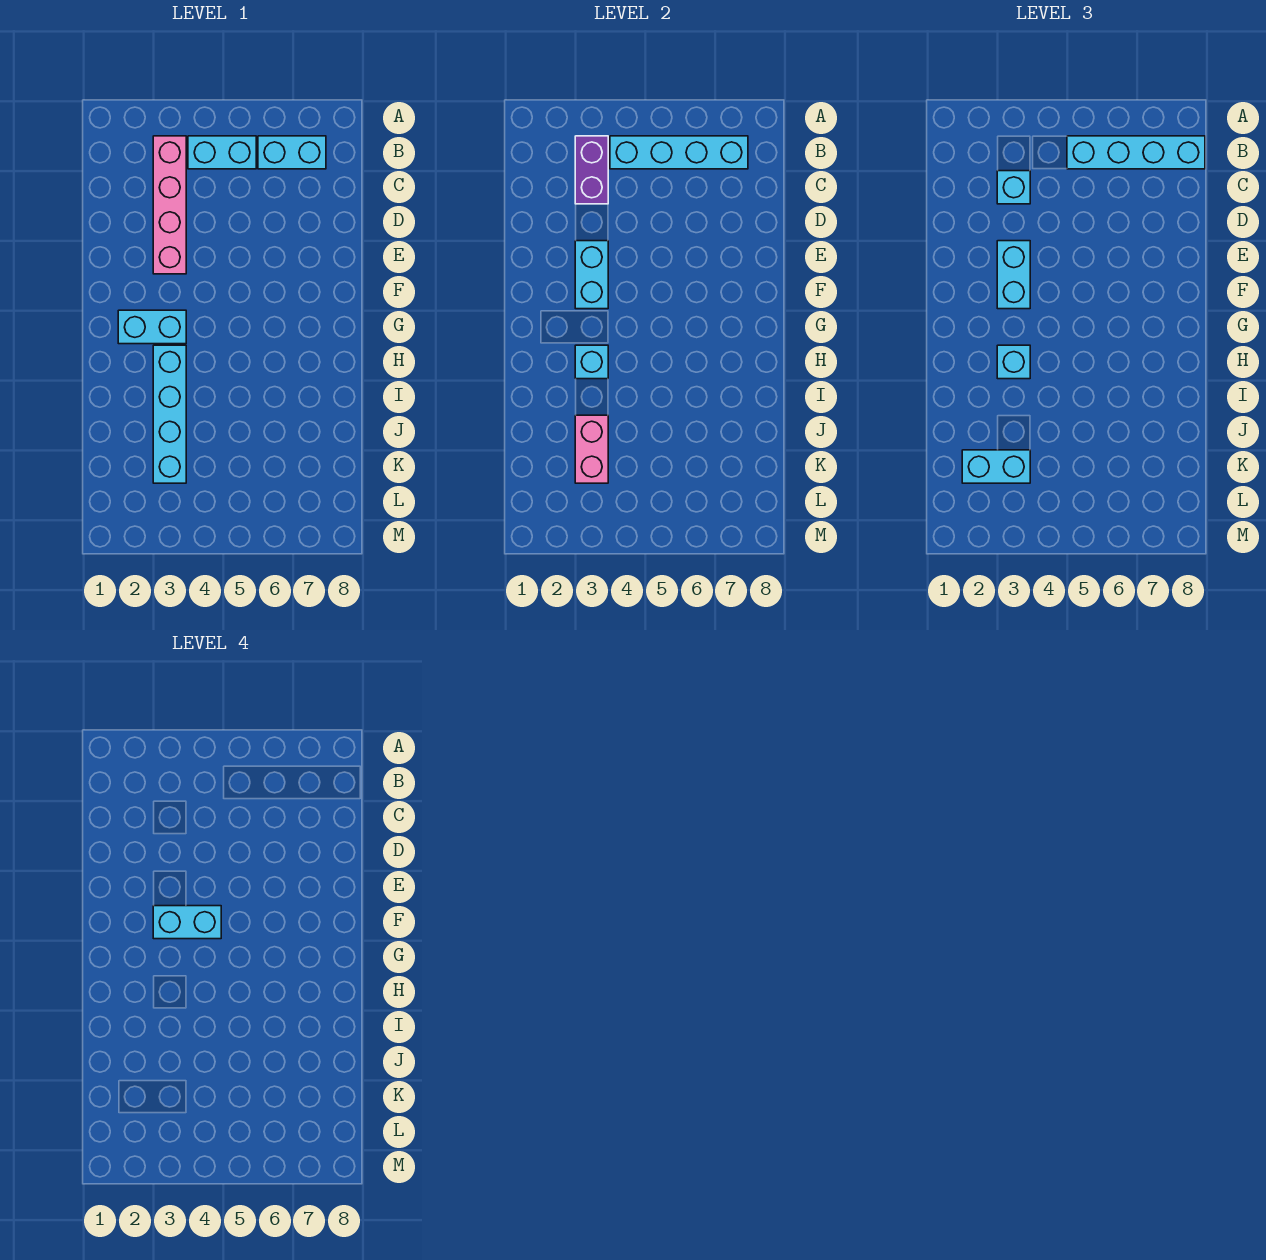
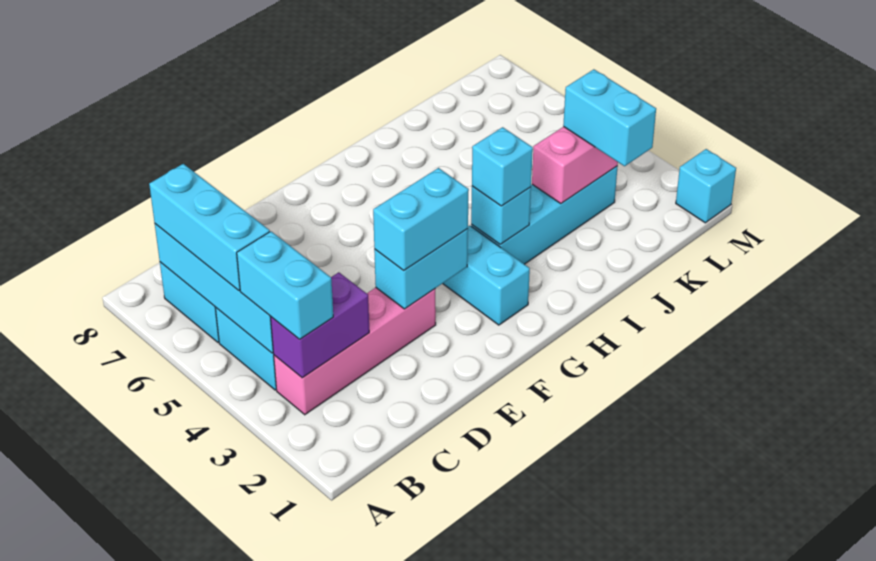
cyan brick B5:B8 level 3 -> cyan brick B5:B7 level 3
cyan brick C3 level 3 -> cyan brick M1 level 1
cyan brick F3:F4 level 4 -> cyan brick B3:B4 level 3

